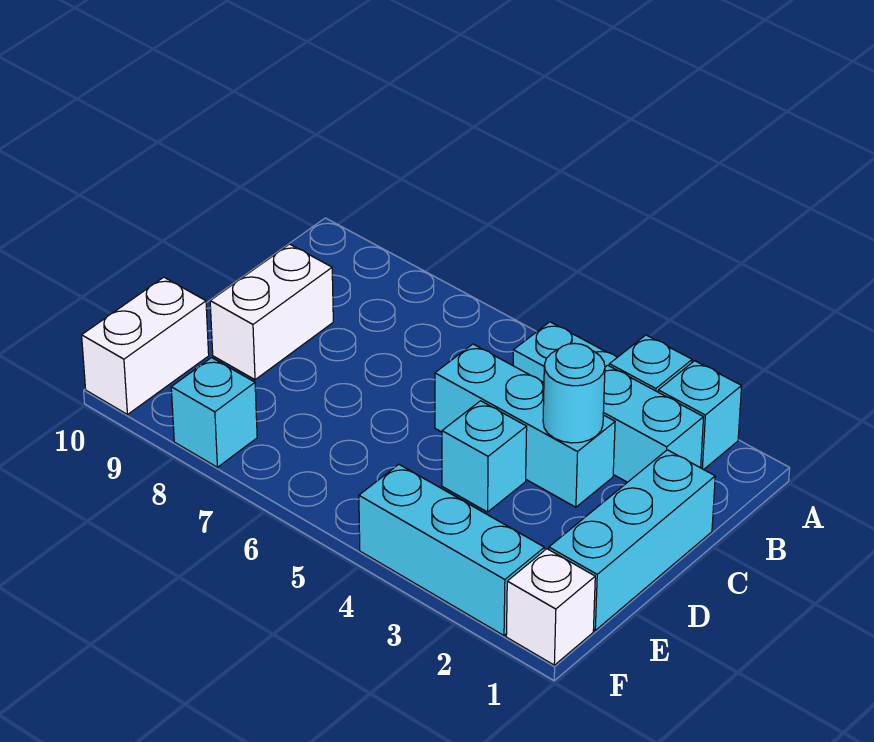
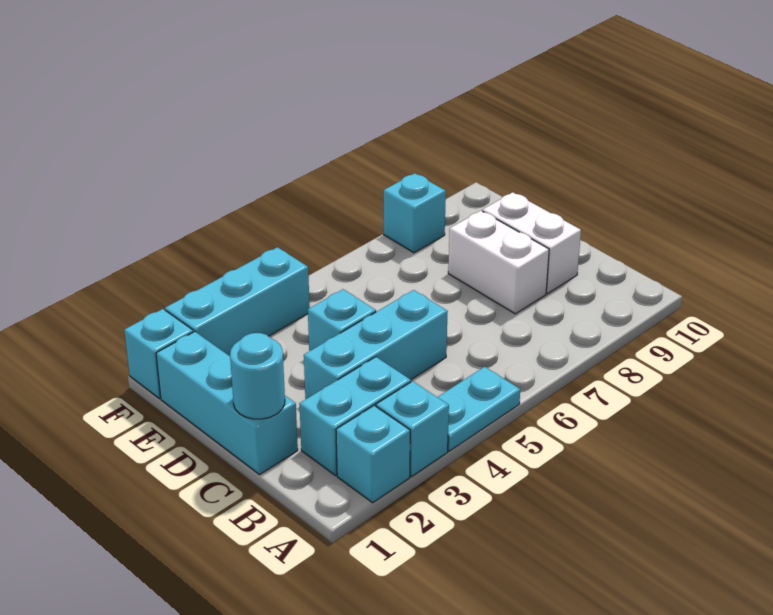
cyan round brick C3 level 2 -> cyan round brick C1 level 2
white brick E10:F10 level 1 -> white brick C8:D8 level 1
white brick F1 level 1 -> cyan brick F1 level 1

